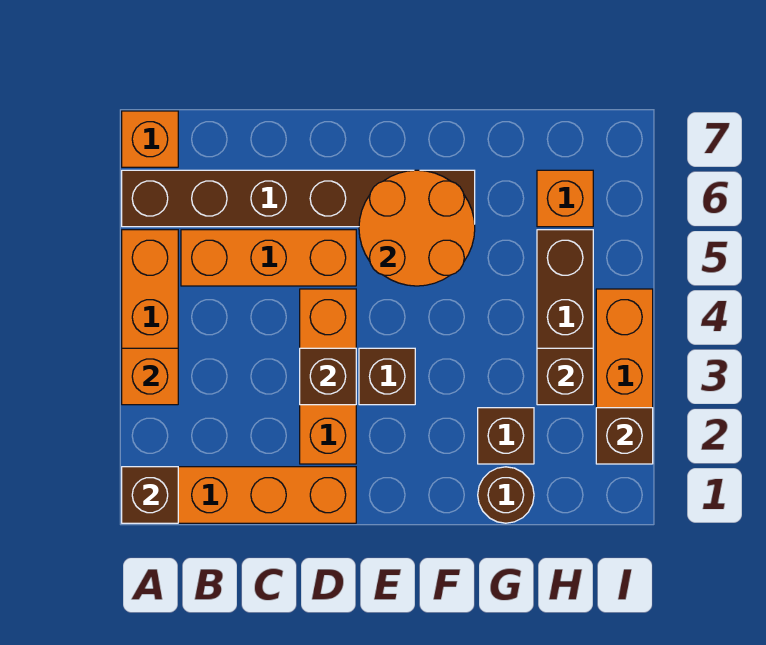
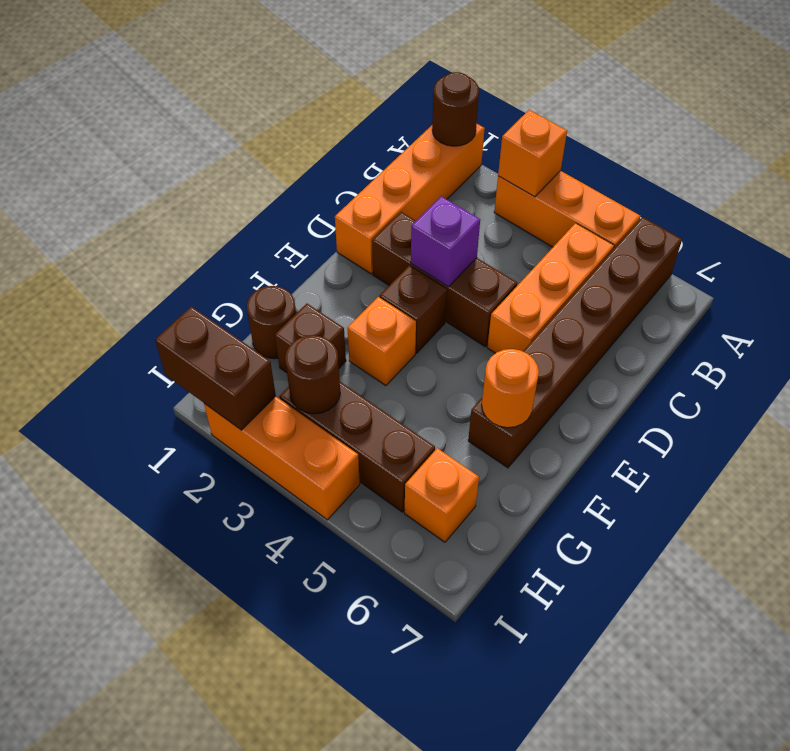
brown brick A1 level 2 -> brown round brick A1 level 2
orange brick A7 level 1 -> orange brick F3 level 1
orange brick D2:D4 level 1 -> brown brick D2:D4 level 1
brown brick D3 level 2 -> purple brick D3 level 2
orange round brick E5:F6 level 2 -> orange round brick F6 level 2
brown brick H3 level 2 -> brown round brick H3 level 2
brown brick I2 level 2 -> brown brick I1:I2 level 2

